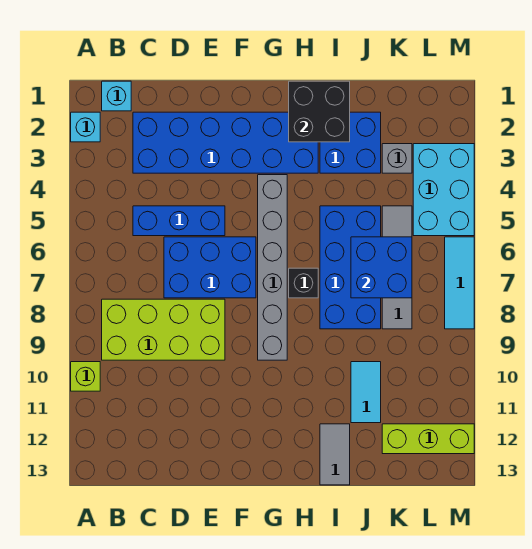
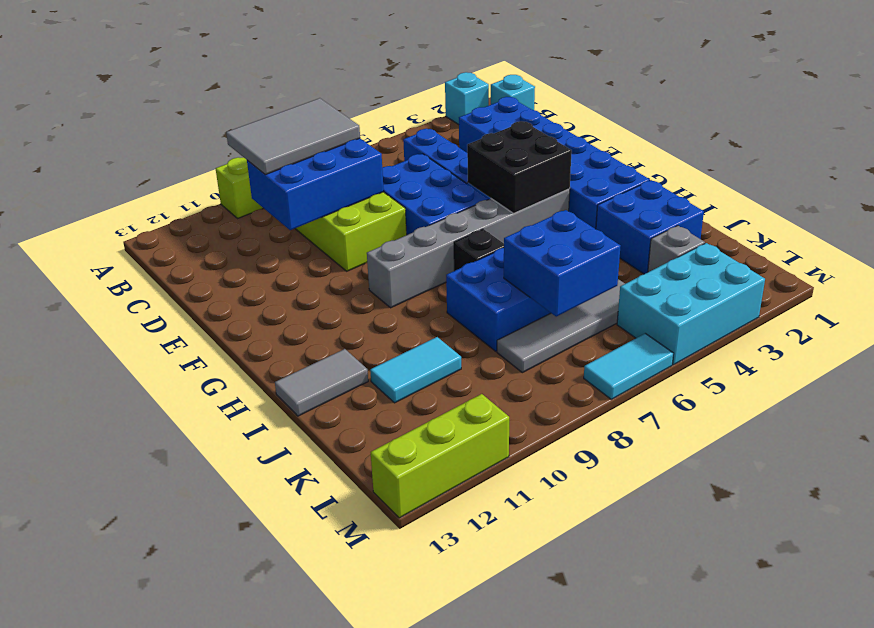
none -> grey tile B8:C10 level 3
none -> blue brick C8:D10 level 2
black brick H1:I2 level 2 -> black brick F4:G5 level 2
lime brick K12:M12 level 1 -> lime brick M11:M13 level 1
cyan tile M6:M8 level 1 -> cyan tile M6:M7 level 1

